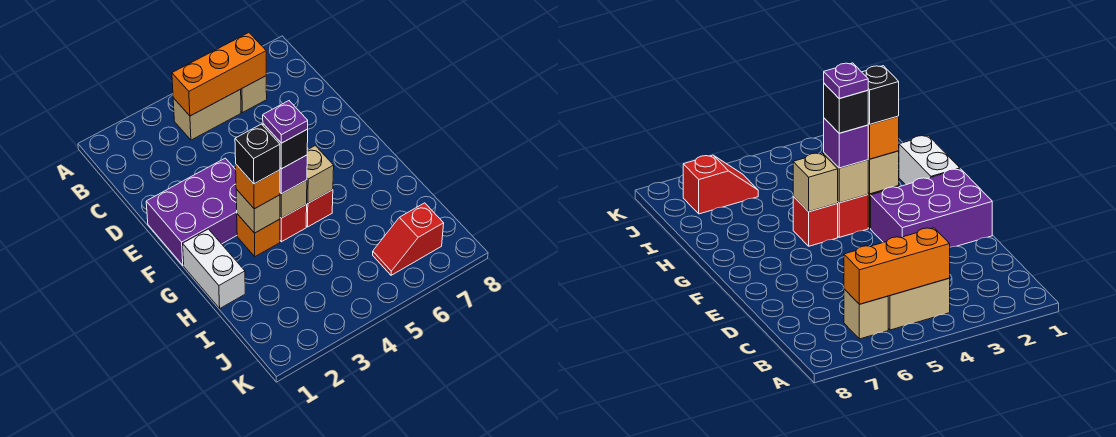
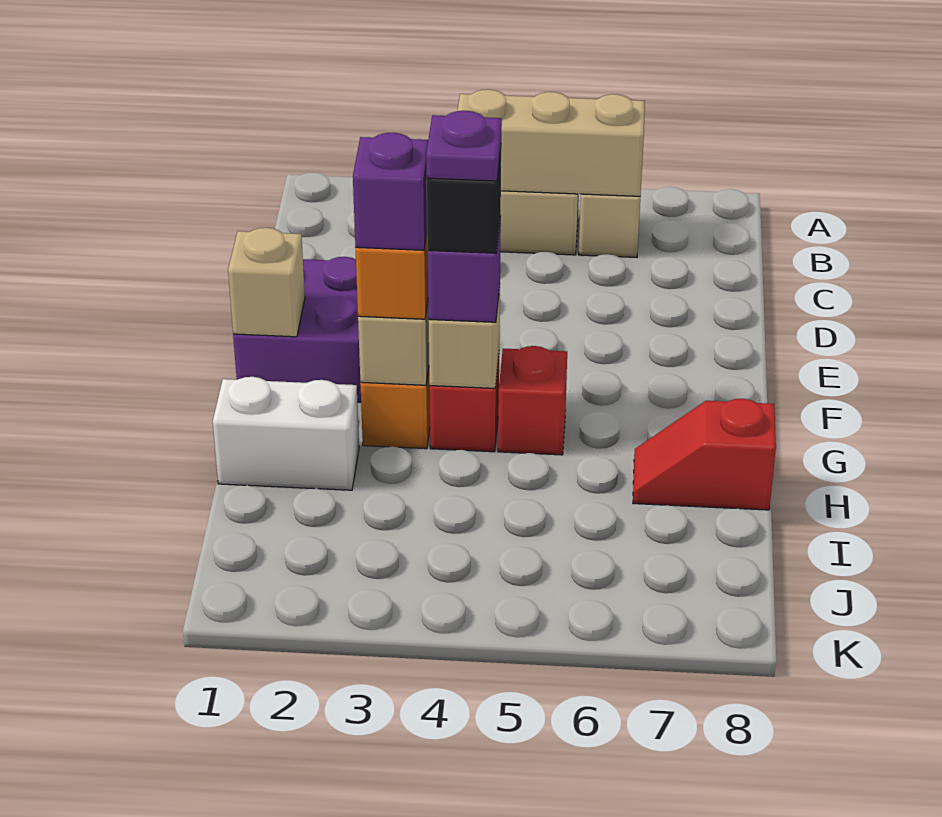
orange brick B4:B6 level 2 -> tan brick B4:B6 level 2
white brick G1:H1 level 1 -> white brick H1:H2 level 1
black brick G3 level 4 -> purple brick G3 level 4
tan brick G5 level 2 -> tan brick F1 level 2
red slope J6:J7 level 1 top 7 -> red slope H7:H8 level 1 top 8

